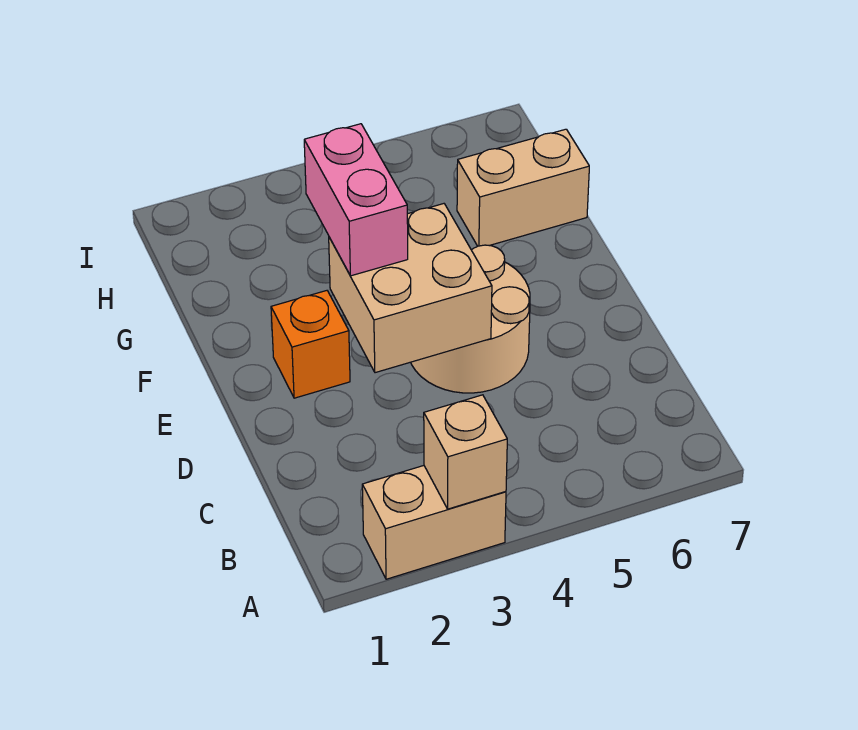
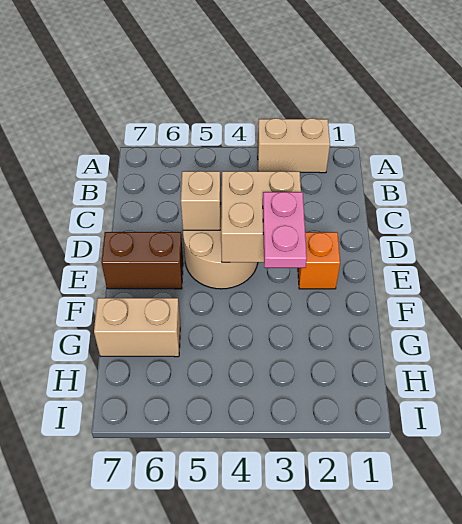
tan brick A3 level 2 -> tan brick D5 level 2
pink brick E3:F3 level 3 -> pink plate E3:F3 level 3
none -> brown brick E6:E7 level 1

